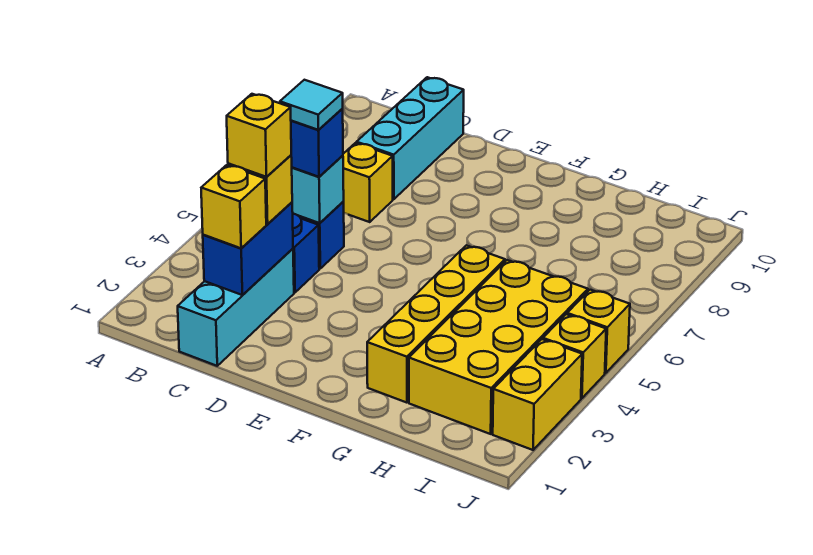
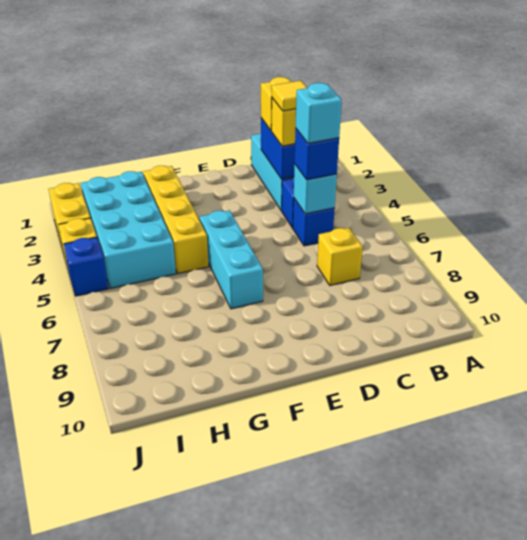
yellow brick C3 level 4 -> yellow tile C3 level 4
cyan tile C5 level 4 -> cyan brick C5 level 4
cyan brick C8:C10 level 1 -> cyan brick F5:F7 level 1
yellow brick H2:I5 level 1 -> cyan brick H2:I5 level 1
yellow brick J5 level 1 -> blue brick J5 level 1

